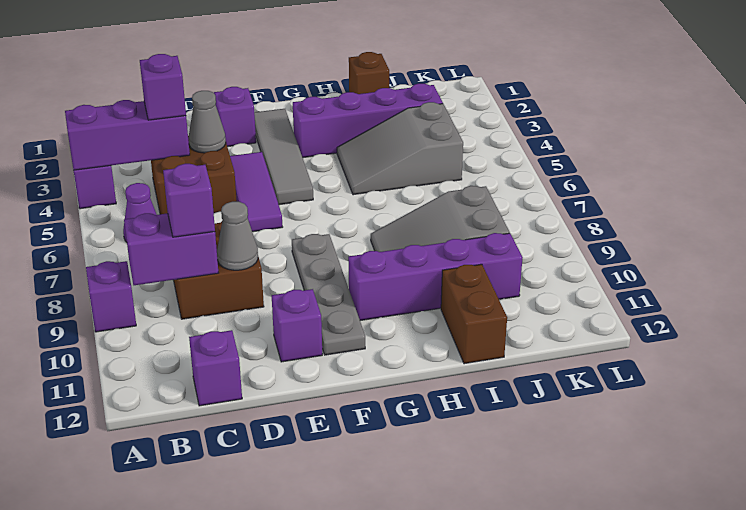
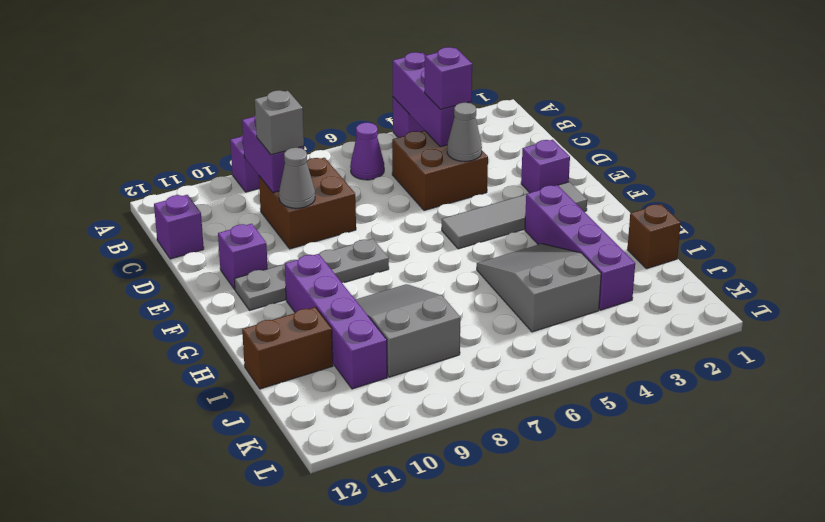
purple brick C9 level 3 -> grey brick C9 level 3
purple tile E4:E6 level 1 -> none

